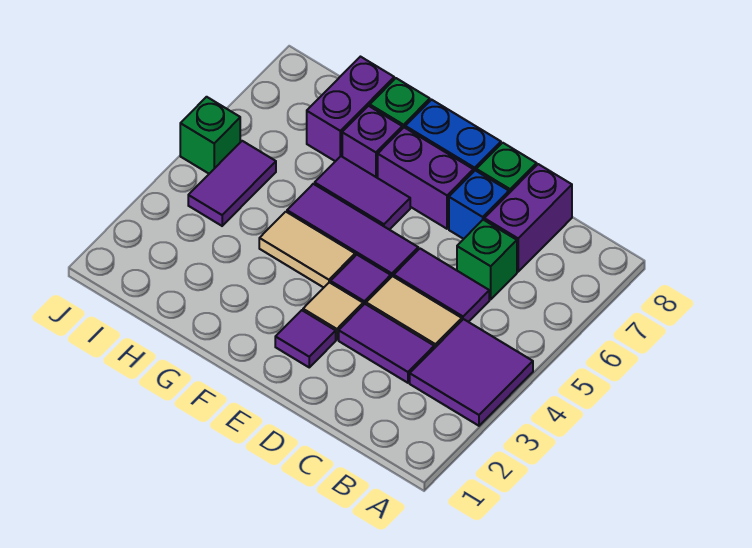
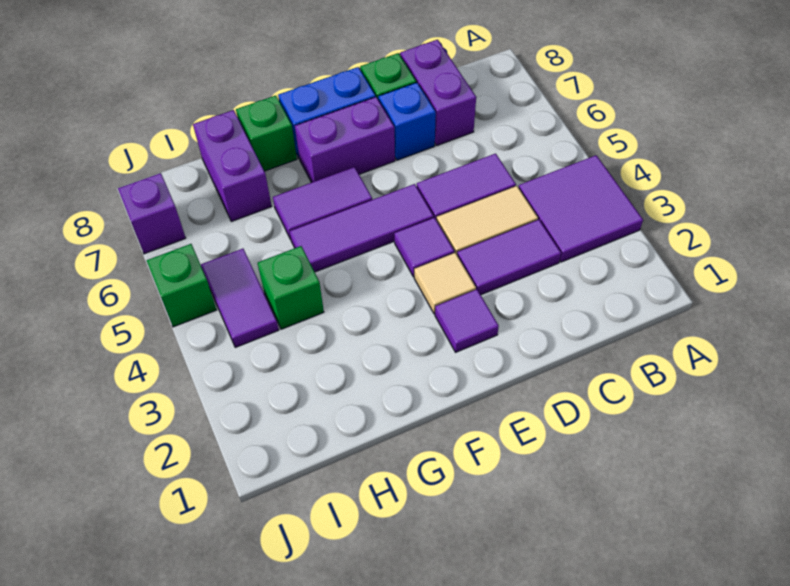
green brick C6 level 1 -> green brick H4 level 1
tan tile F4:G4 level 1 -> none
purple brick G7 level 1 -> purple brick J7 level 1

